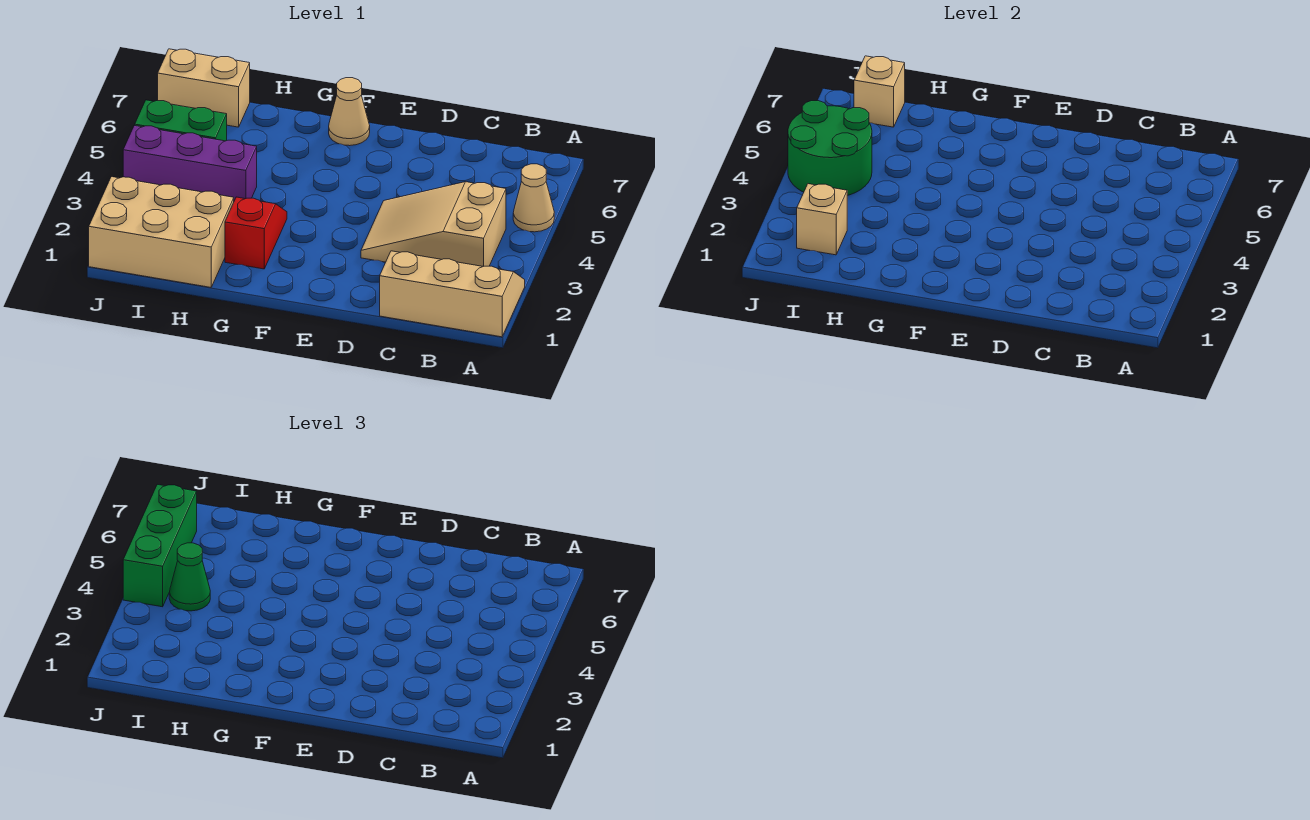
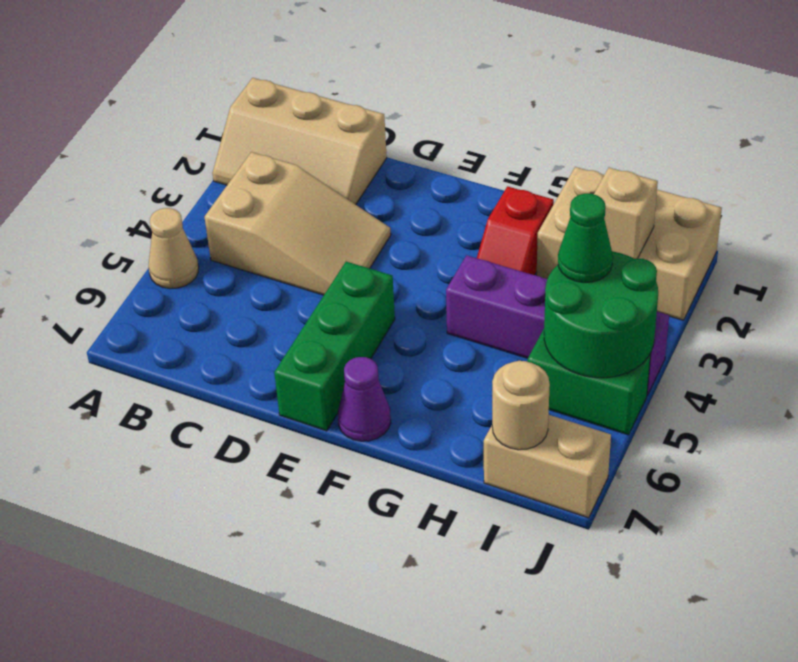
tan cone F7 level 1 -> purple cone F7 level 1
purple brick H4:J4 level 1 -> purple brick G4:J4 level 1
tan brick I7 level 2 -> tan round brick I7 level 2
green brick J4:J6 level 3 -> green brick E5:E7 level 1

